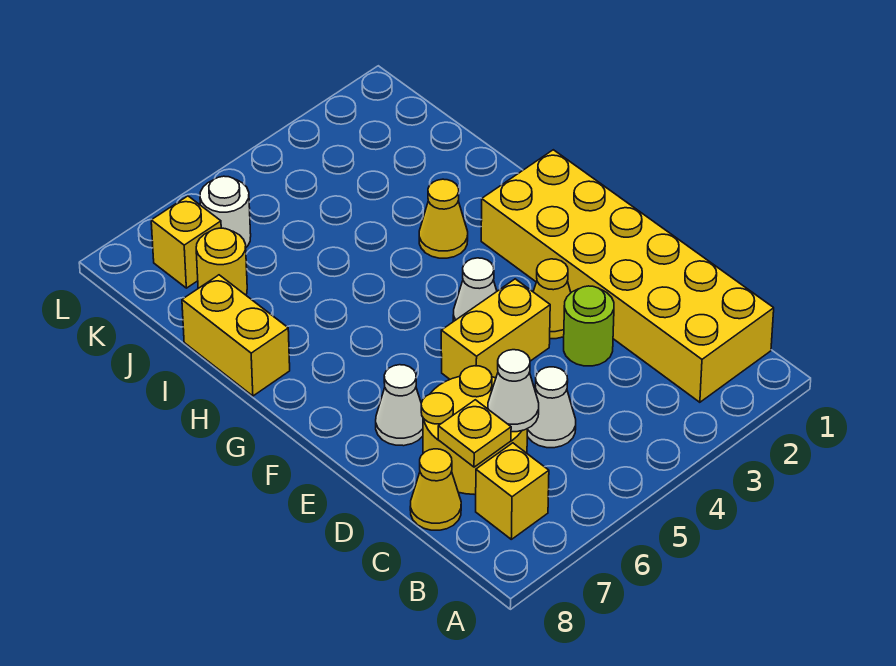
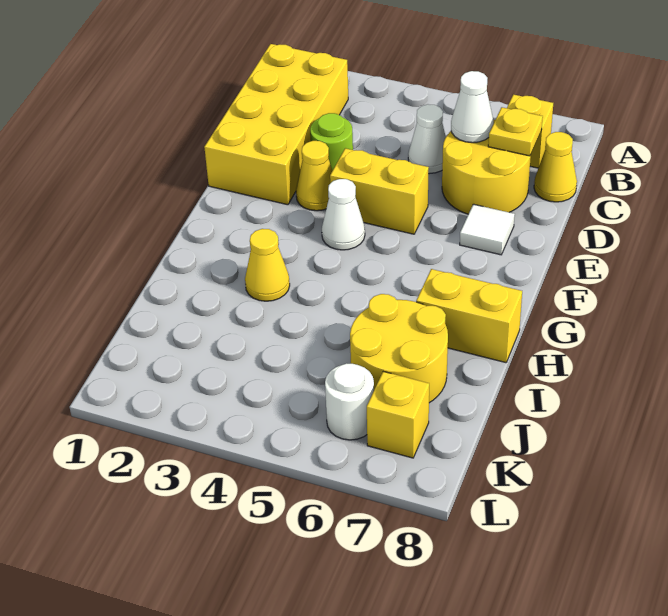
yellow brick B1:G2 level 1 -> yellow brick B1:E2 level 1
white cone E7 level 1 -> white tile E7 level 1
yellow brick H8:I8 level 1 -> yellow brick H7:H8 level 1
yellow round brick J7 level 1 -> yellow round brick I6:J7 level 1

